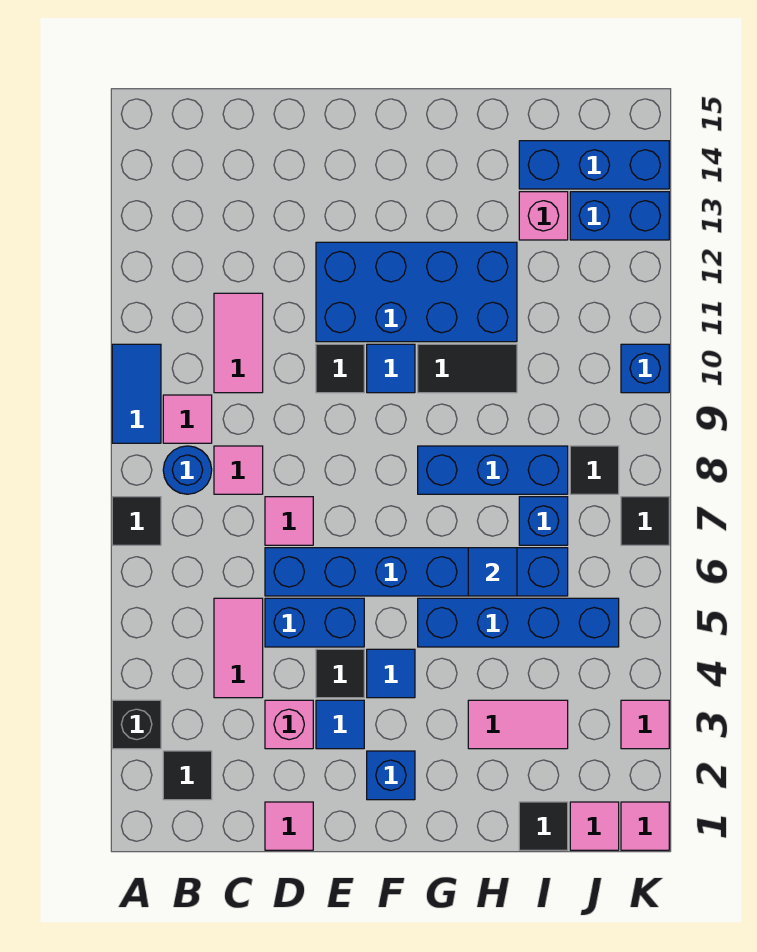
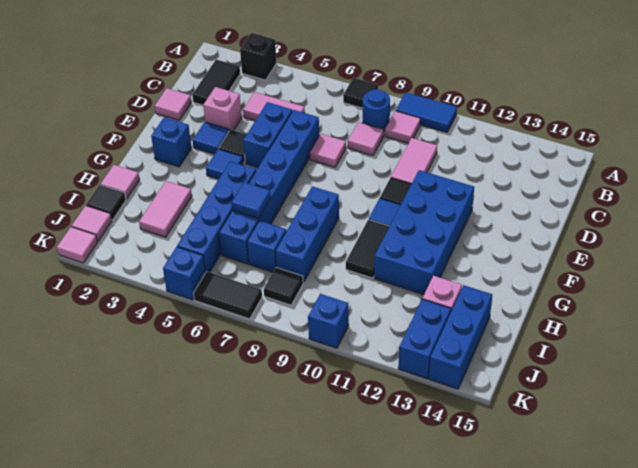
black tile B2 level 1 -> black tile B2:C2 level 1
pink tile C10:C11 level 1 -> pink tile C10:D10 level 1
pink tile K3 level 1 -> pink tile H1 level 1
none -> blue brick K5 level 1
black tile K7 level 1 -> black tile K6:K7 level 1

